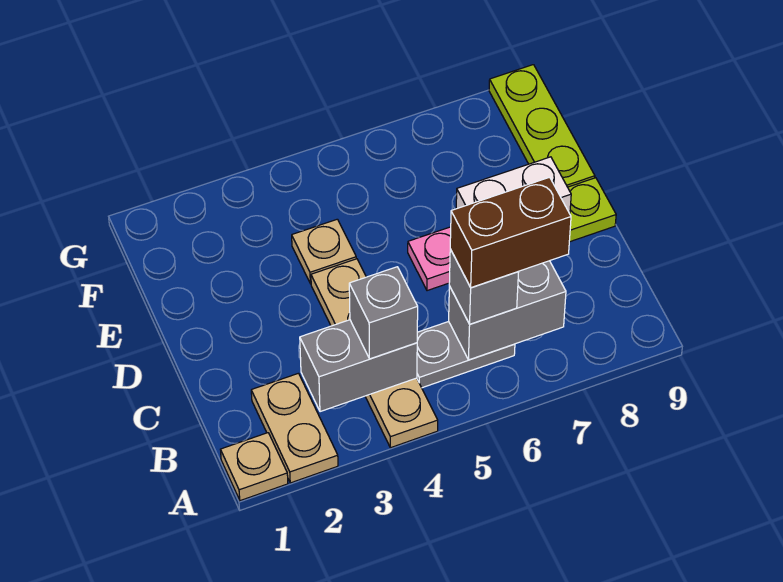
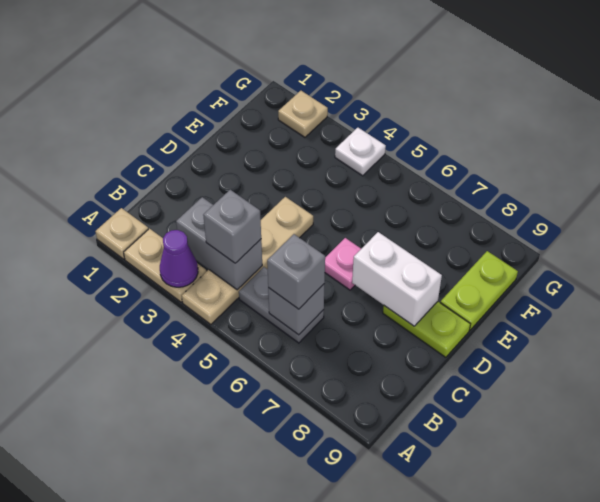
tan plate A2:B2 level 1 -> tan plate A2:A3 level 1
none -> purple cone A3 level 2
grey brick B6:B7 level 2 -> grey brick B6 level 2
brown brick B6:B7 level 4 -> none
tan plate E4 level 1 -> tan plate G2 level 1
lime plate E9:G9 level 1 -> lime plate E9:F9 level 1
none -> white plate G4 level 1

